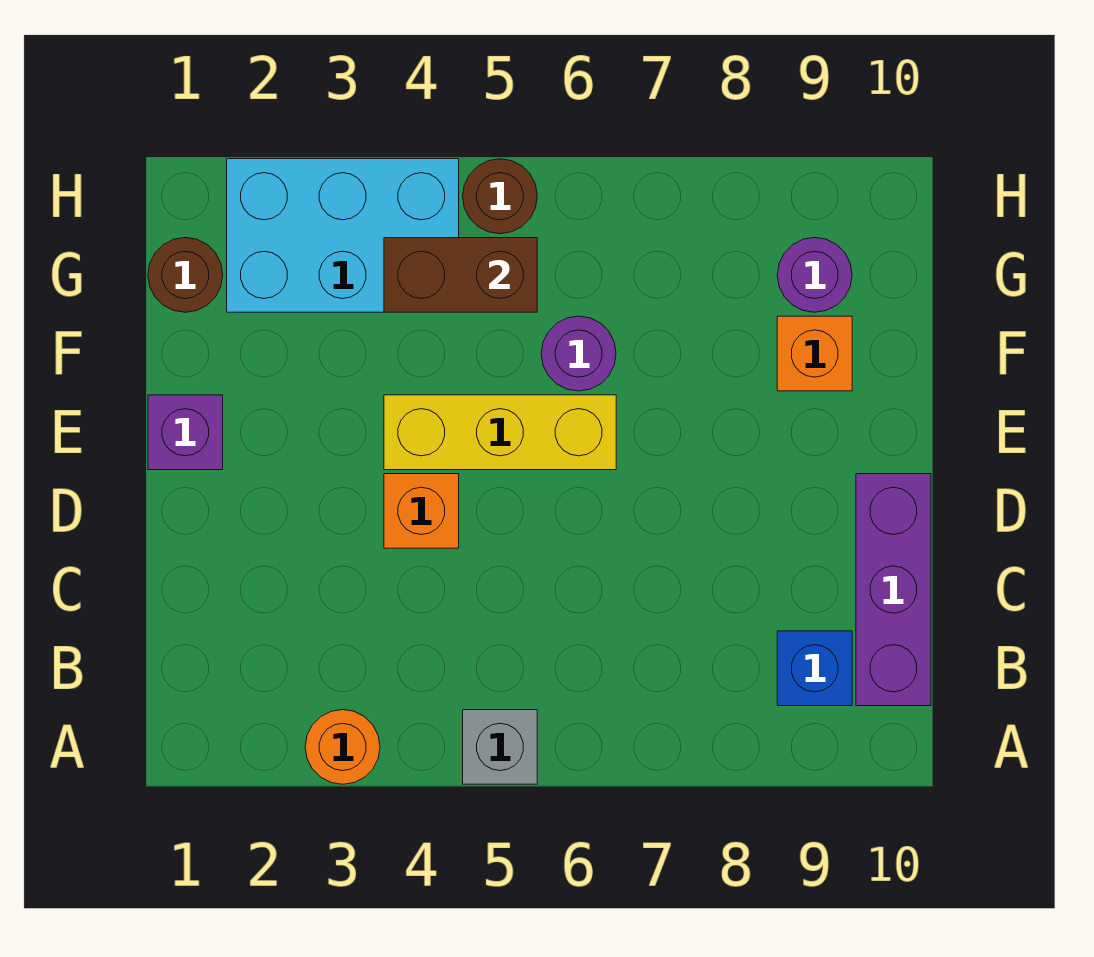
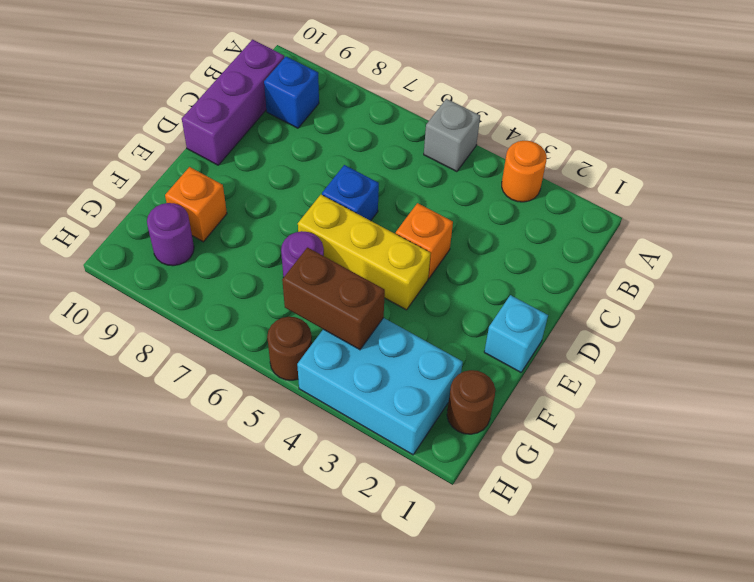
none -> blue brick D6 level 1
purple brick E1 level 1 -> cyan brick E1 level 1

